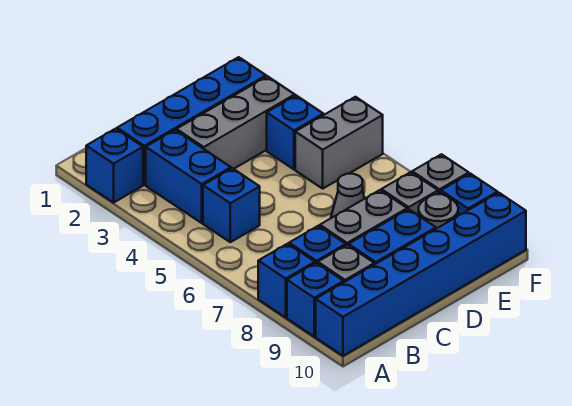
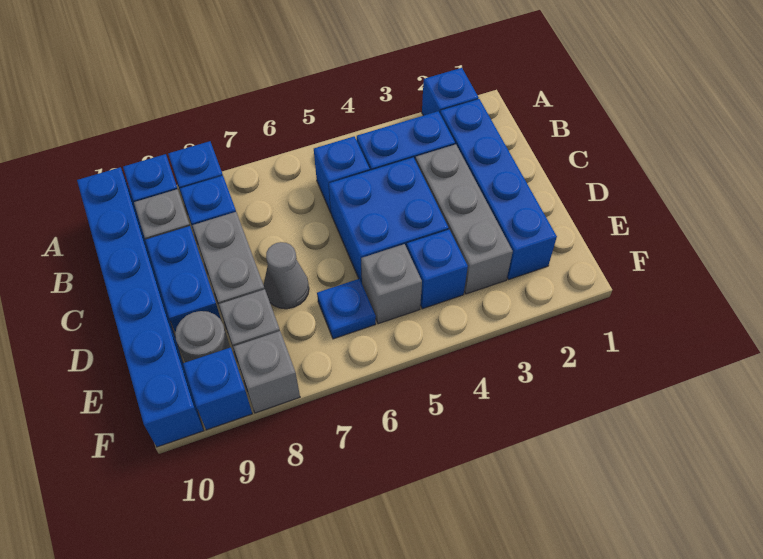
none -> blue brick C4:D5 level 1
grey brick E5:F5 level 1 -> grey brick E5 level 1
none -> blue plate E6 level 1

